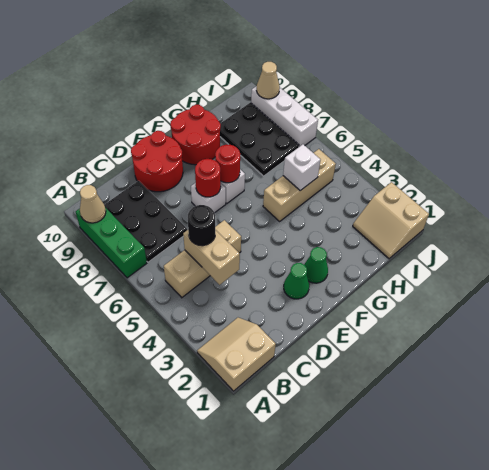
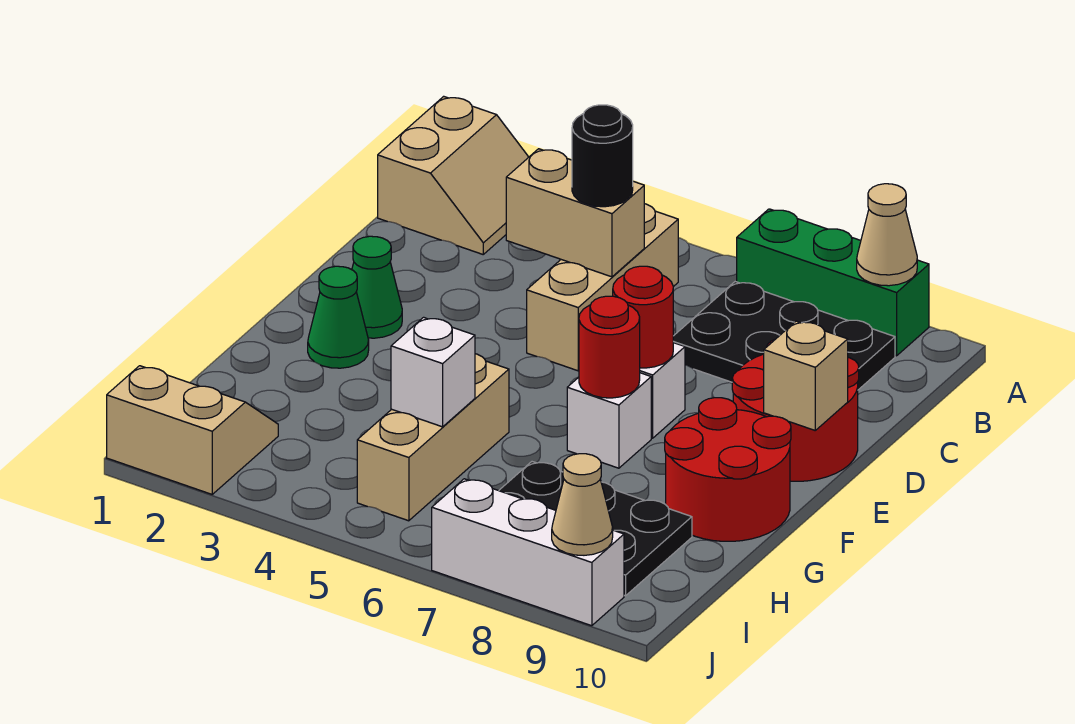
none -> tan brick E10 level 2

